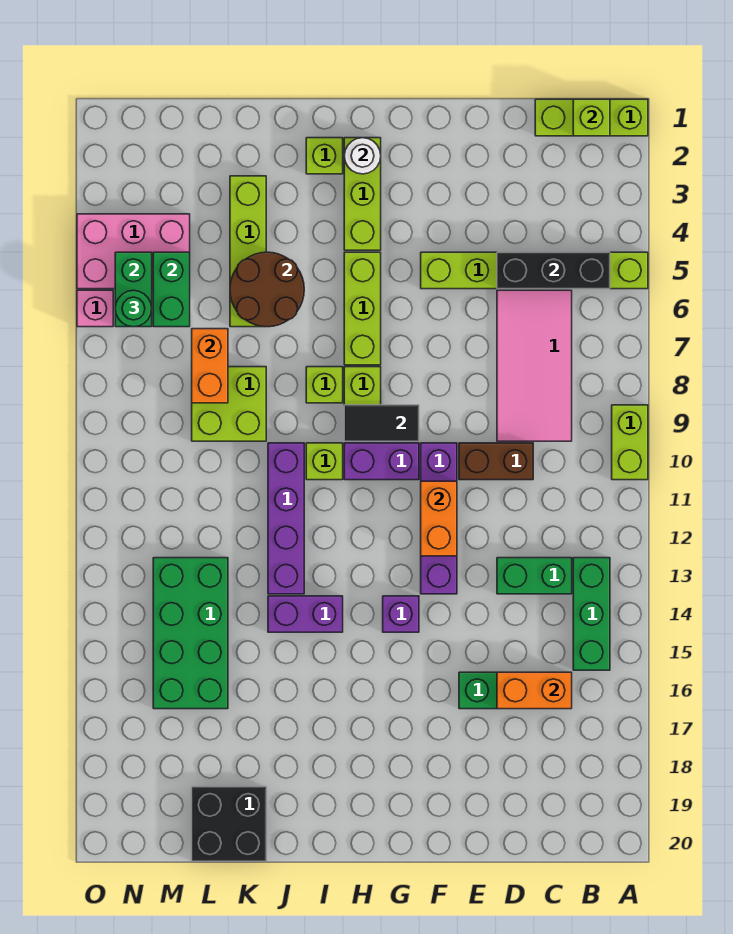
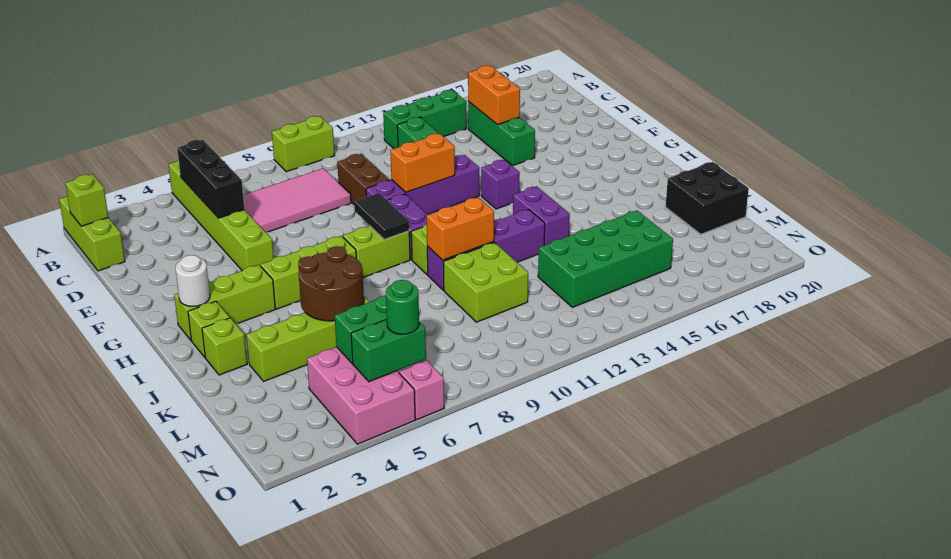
lime brick I8 level 1 -> lime brick J2 level 1
lime brick K8:L9 level 1 -> lime brick K10:L11 level 1
orange brick L7:L8 level 2 -> orange brick J10:J11 level 2

